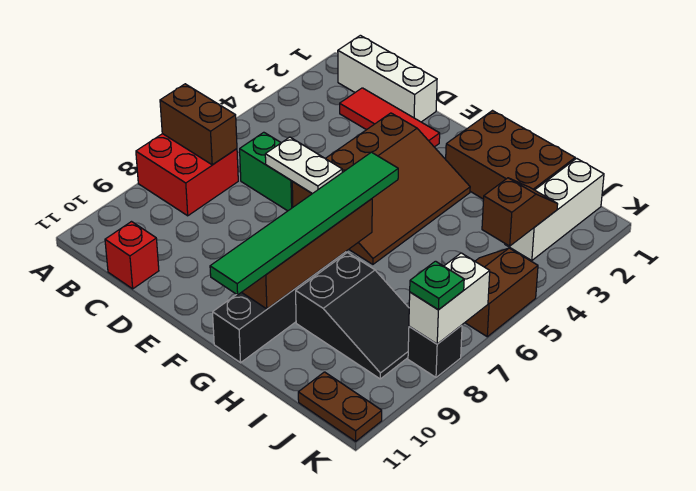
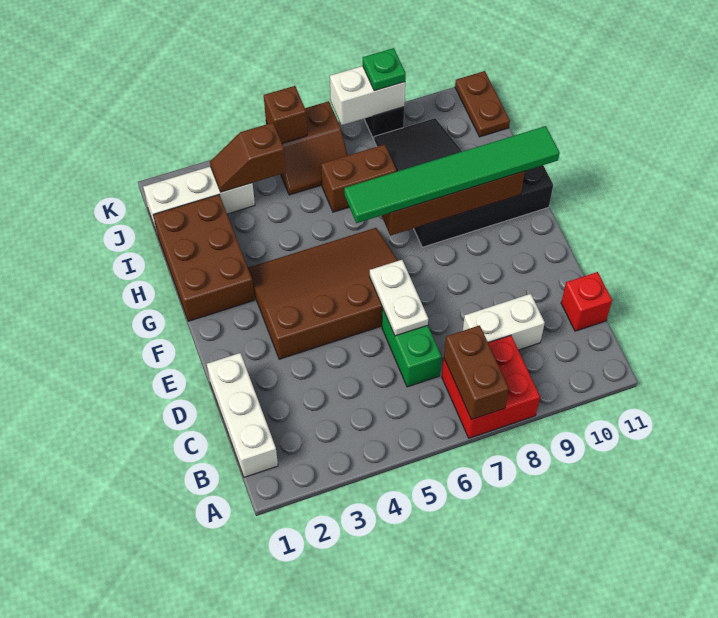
red tile C2:E2 level 1 -> none
none -> white brick C8:C9 level 1
none -> brown brick I6:I7 level 1
none -> brown brick K5 level 2

